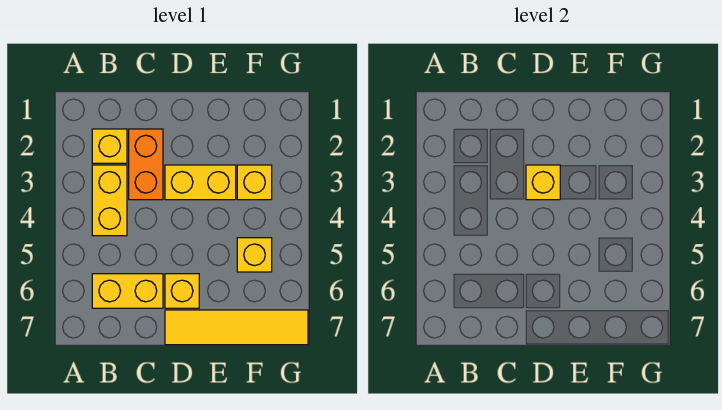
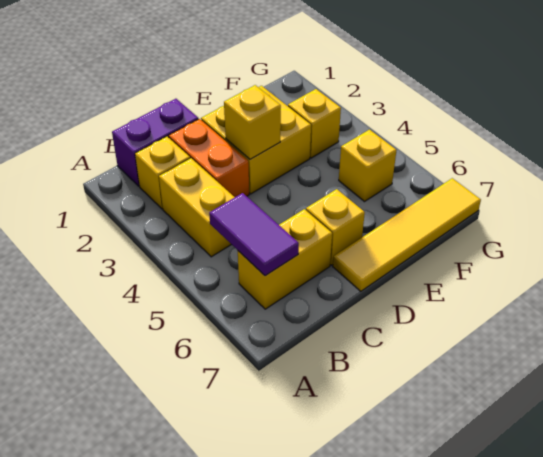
none -> purple brick B1:C1 level 1
none -> purple tile B5:B6 level 2
yellow brick D3:E3 level 1 -> yellow brick D2:E3 level 1

